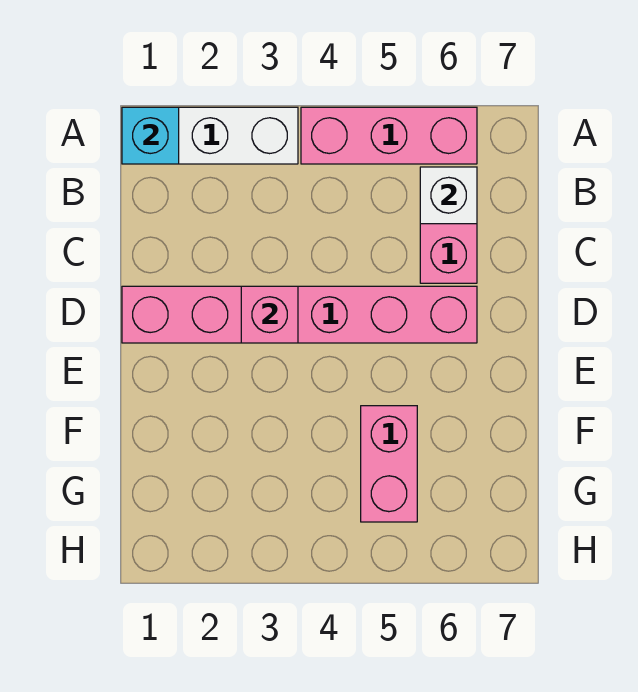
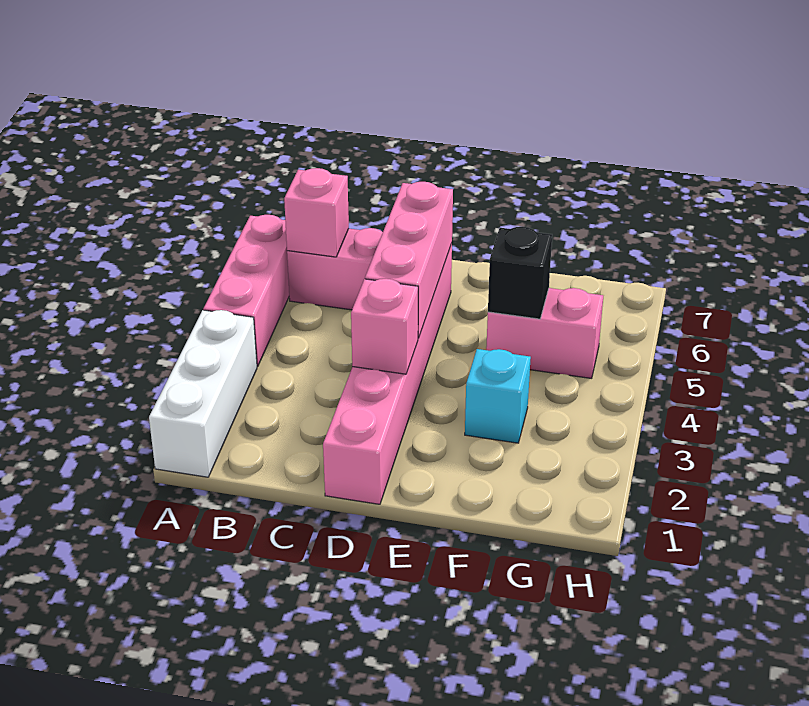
cyan brick A1 level 2 -> cyan brick F3 level 1
white brick B6 level 2 -> pink brick B6 level 2
none -> pink brick D4:D6 level 2
none -> black brick F5 level 2

